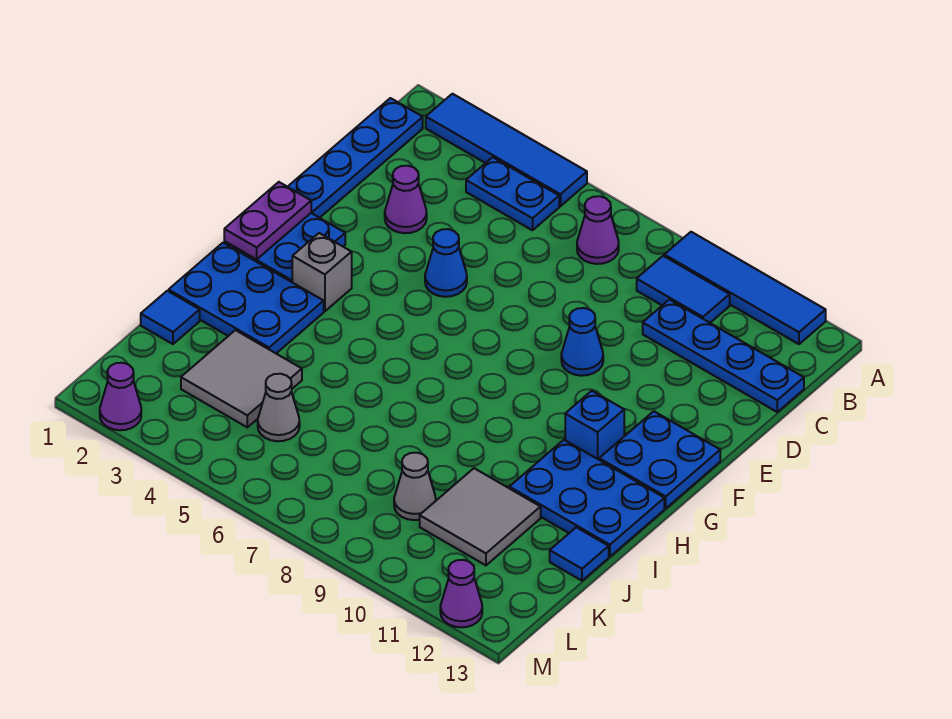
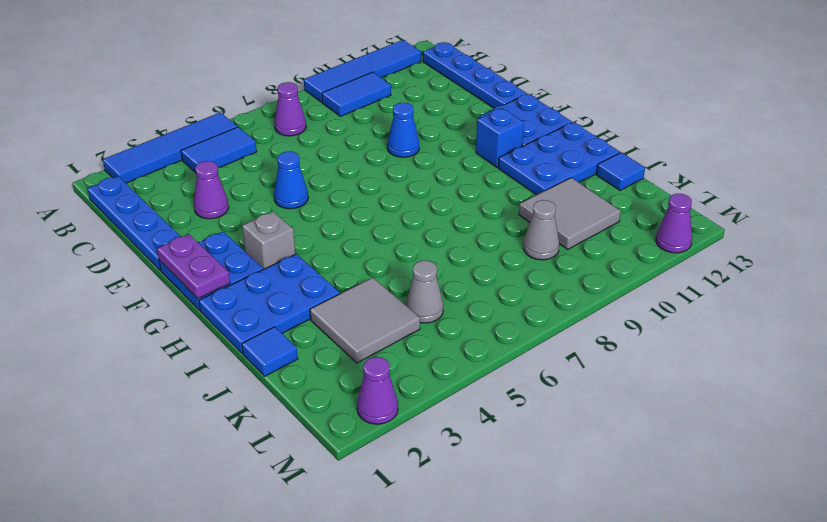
blue plate B4:B5 level 1 -> blue tile B4:B5 level 1
blue plate C10:C13 level 1 -> blue plate B13:E13 level 1

